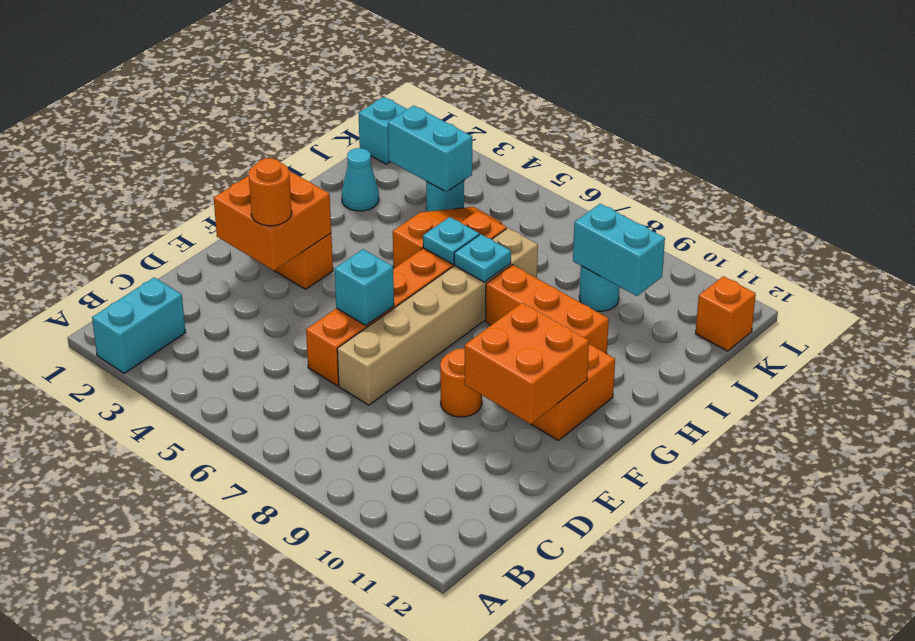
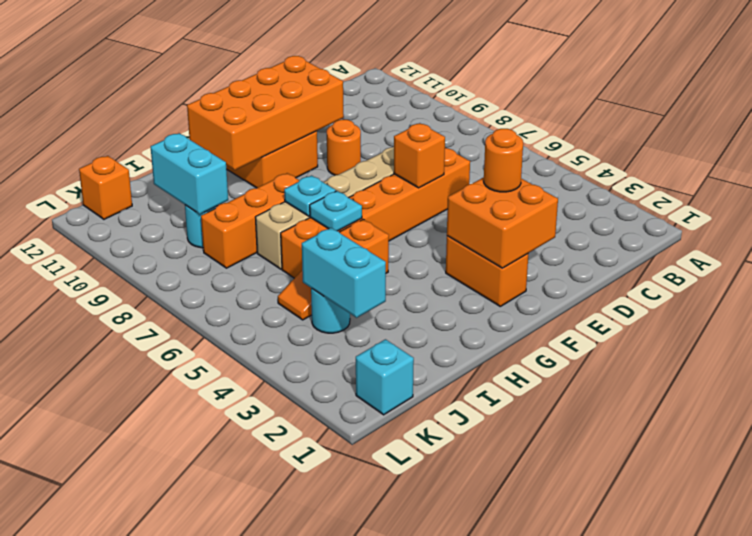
cyan brick A2:B2 level 1 -> none
cyan brick E6 level 2 -> orange brick E6 level 2
orange brick E10:F11 level 2 -> orange brick E10:H11 level 2
orange brick H8:H10 level 1 -> orange brick H8:J8 level 1
cyan cone I2 level 1 -> none

